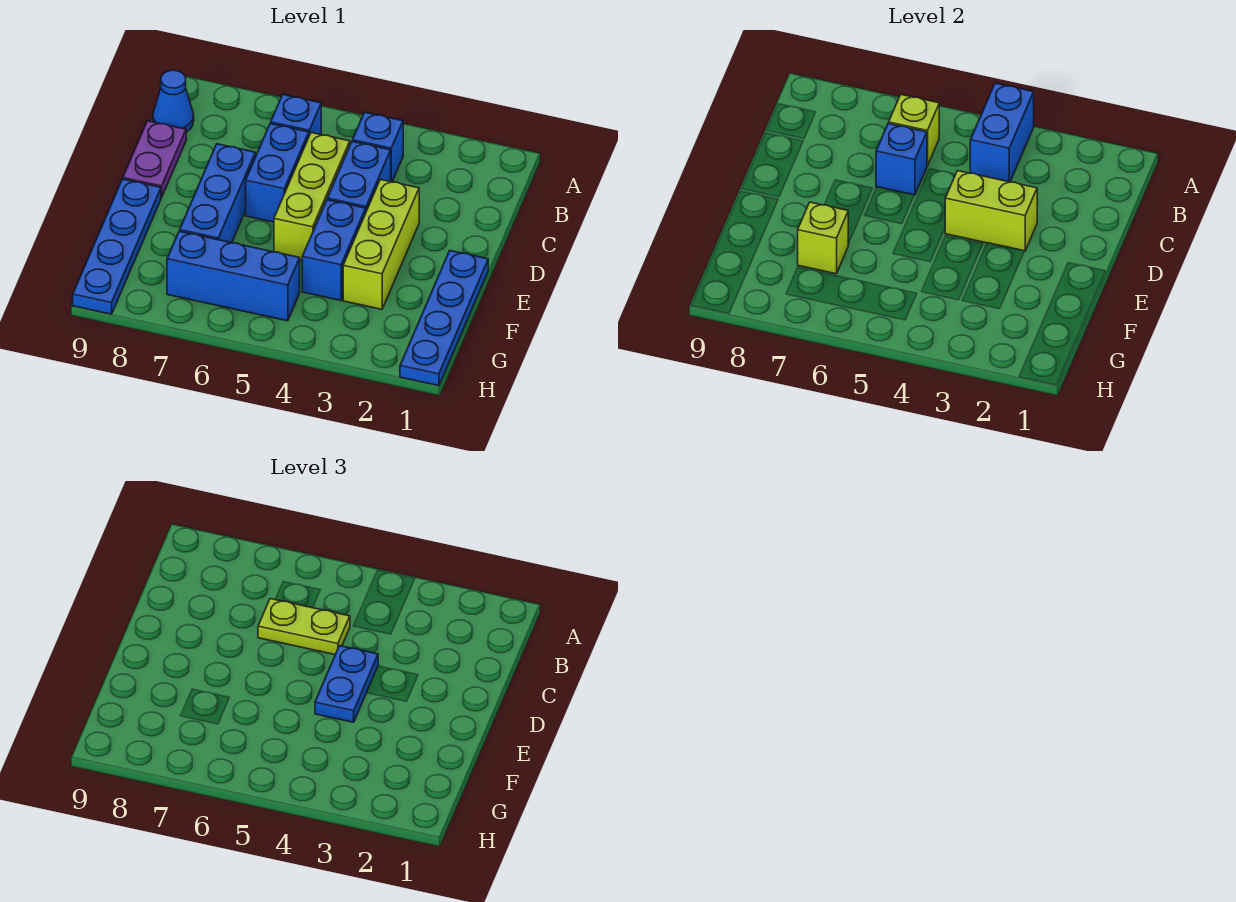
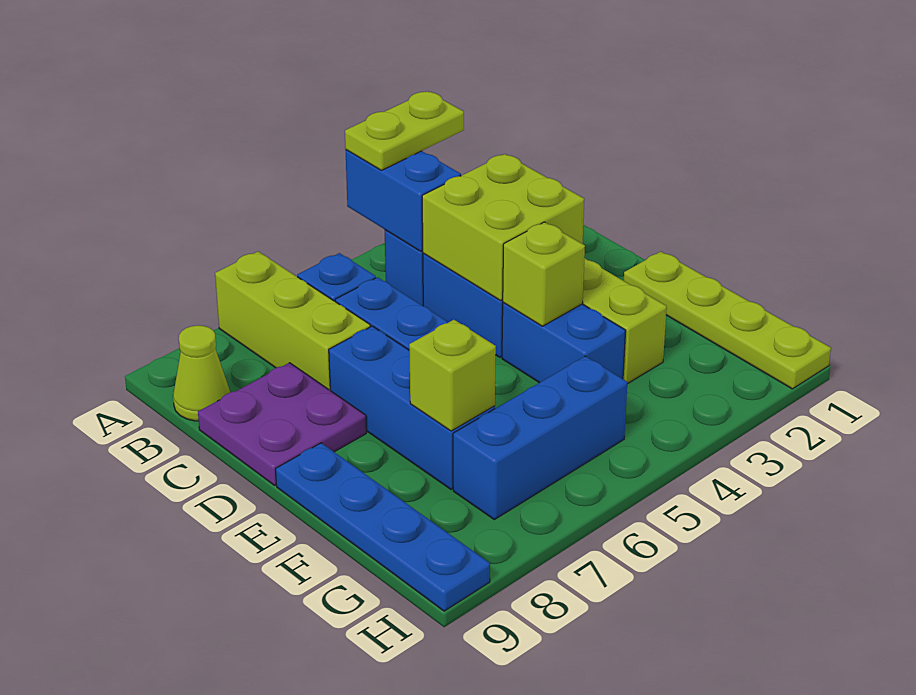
lime brick B6 level 2 -> lime brick E4 level 2
blue cone B9 level 1 -> lime cone B9 level 1
lime brick C5:E5 level 1 -> lime brick A7:C7 level 1
lime plate C5:C6 level 3 -> lime plate A3:A4 level 3
blue brick C6 level 2 -> none
purple plate C9:D9 level 1 -> purple plate C8:D9 level 1
lime brick D3:D4 level 2 -> lime brick C3:D4 level 2
blue plate D4:E4 level 3 -> none
blue plate E1:H1 level 1 -> lime plate E1:H1 level 1

